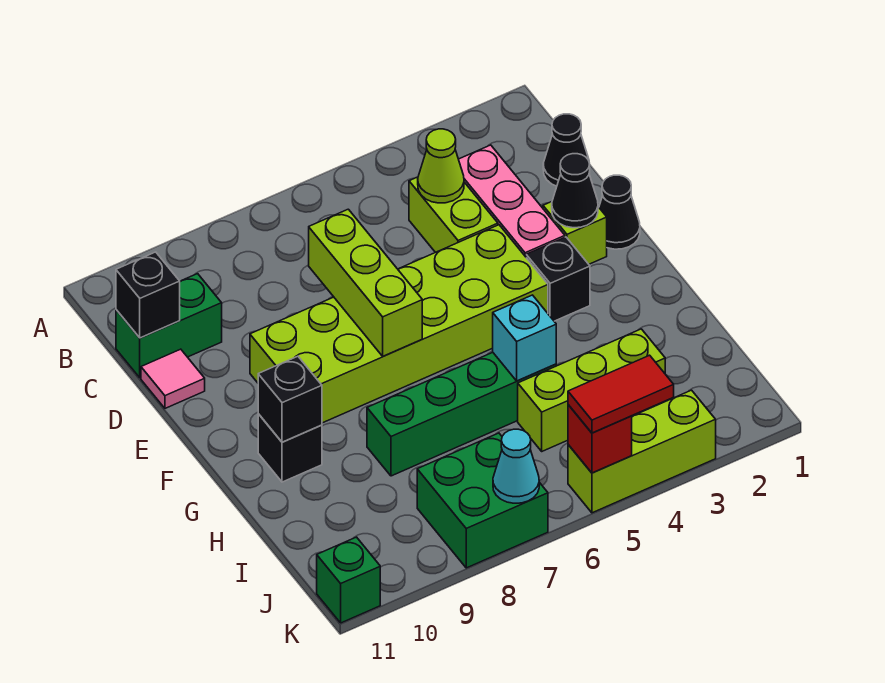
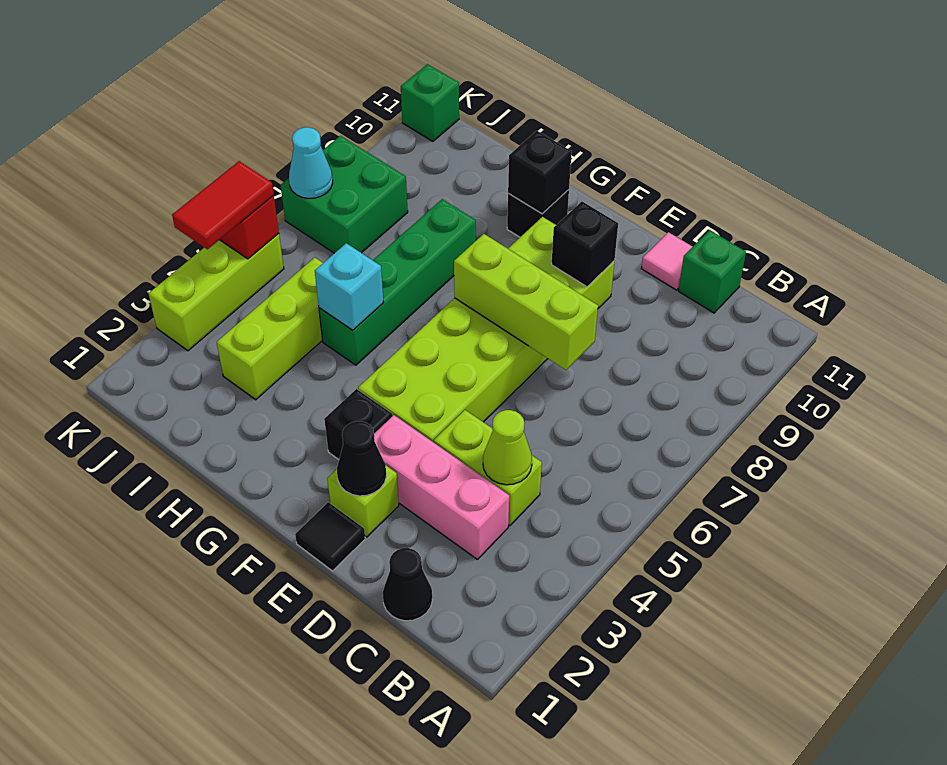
green brick C10:C11 level 1 -> green brick C11 level 1
black brick C11 level 2 -> black brick E9 level 2
black cone E1 level 1 -> black tile E1 level 1

